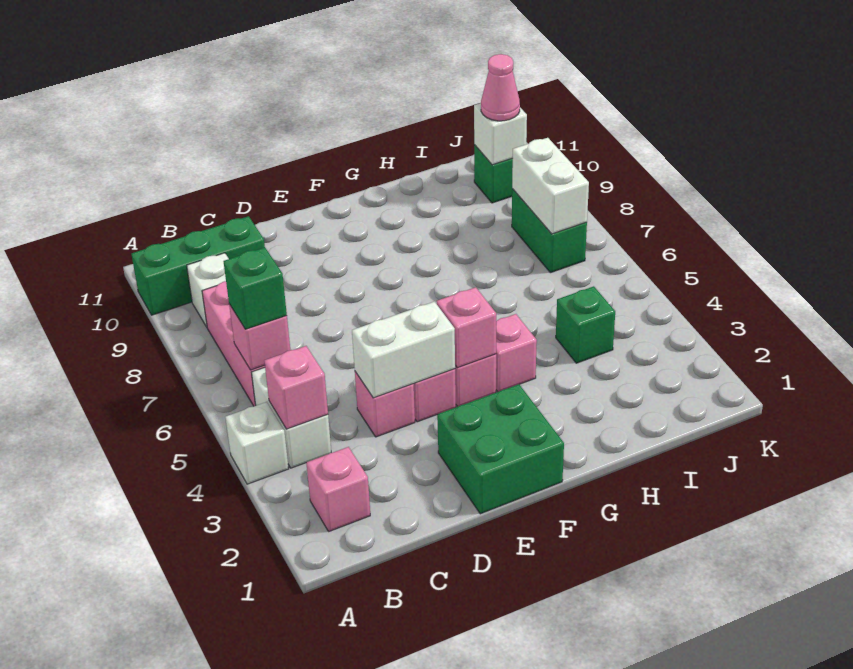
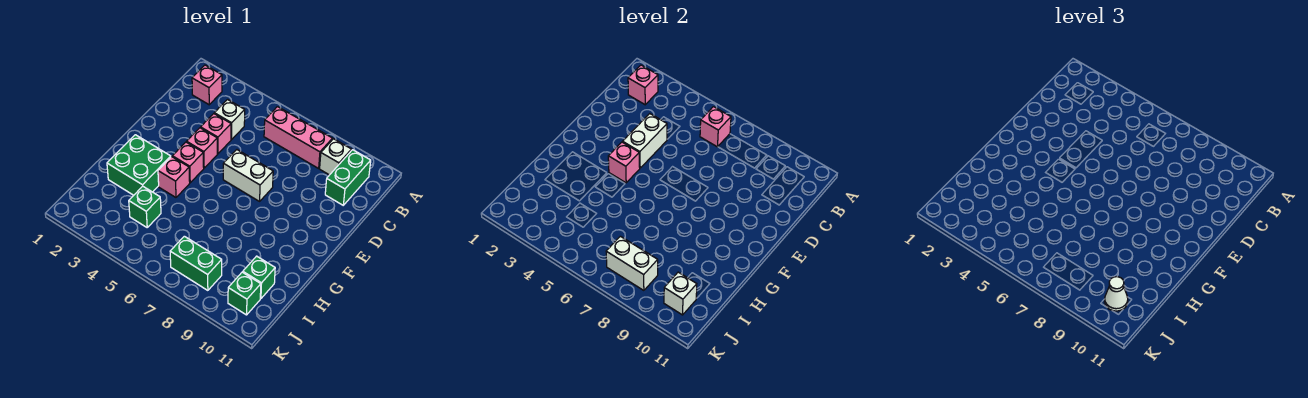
white brick A4 level 1 -> white brick C4 level 1
green brick A10:C10 level 1 -> green brick B10:C10 level 1
white brick B4:B5 level 1 -> white brick E6:E7 level 1
pink brick B4 level 2 -> pink brick B2 level 2
green brick B6 level 3 -> green brick I10 level 1
green brick E1:F2 level 1 -> green brick G2:H3 level 1
pink cone J10 level 3 -> white cone J10 level 3

